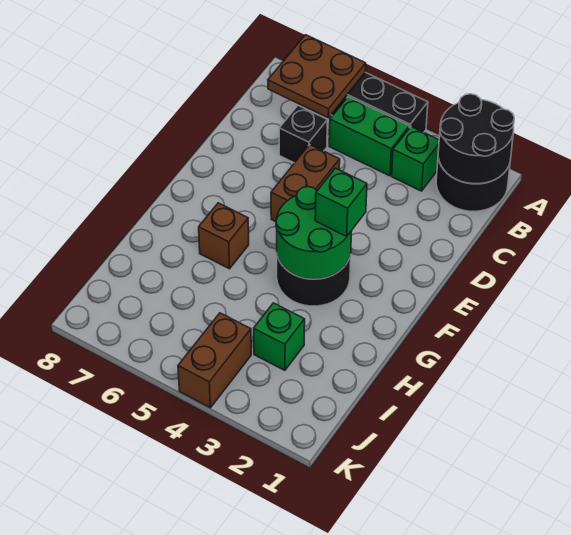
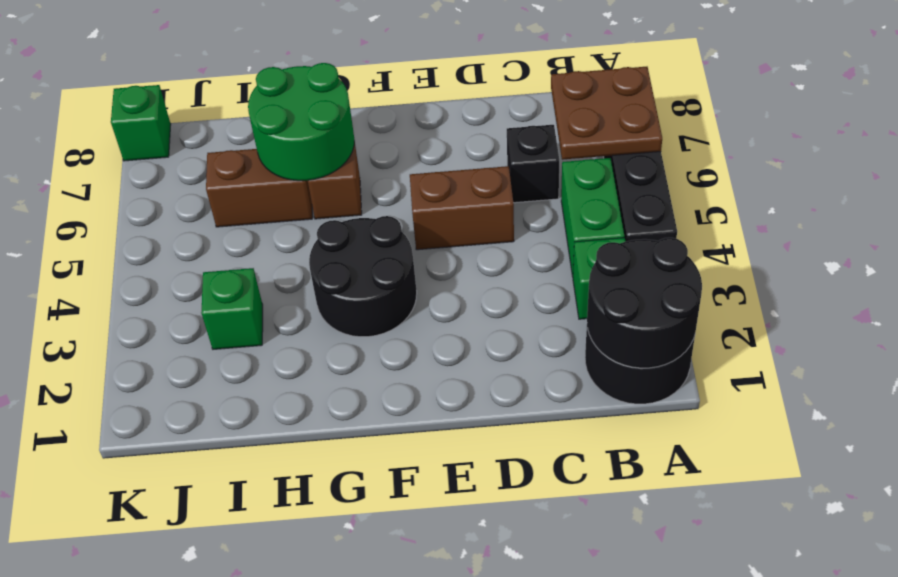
green round brick F3:G4 level 2 -> green round brick G6:H7 level 2
green brick F3 level 3 -> green brick K8 level 1
brown brick J4:K4 level 1 -> brown brick H6:I6 level 1

